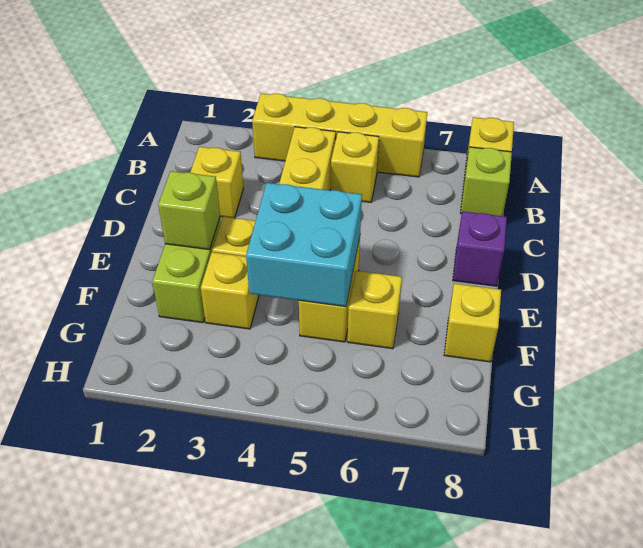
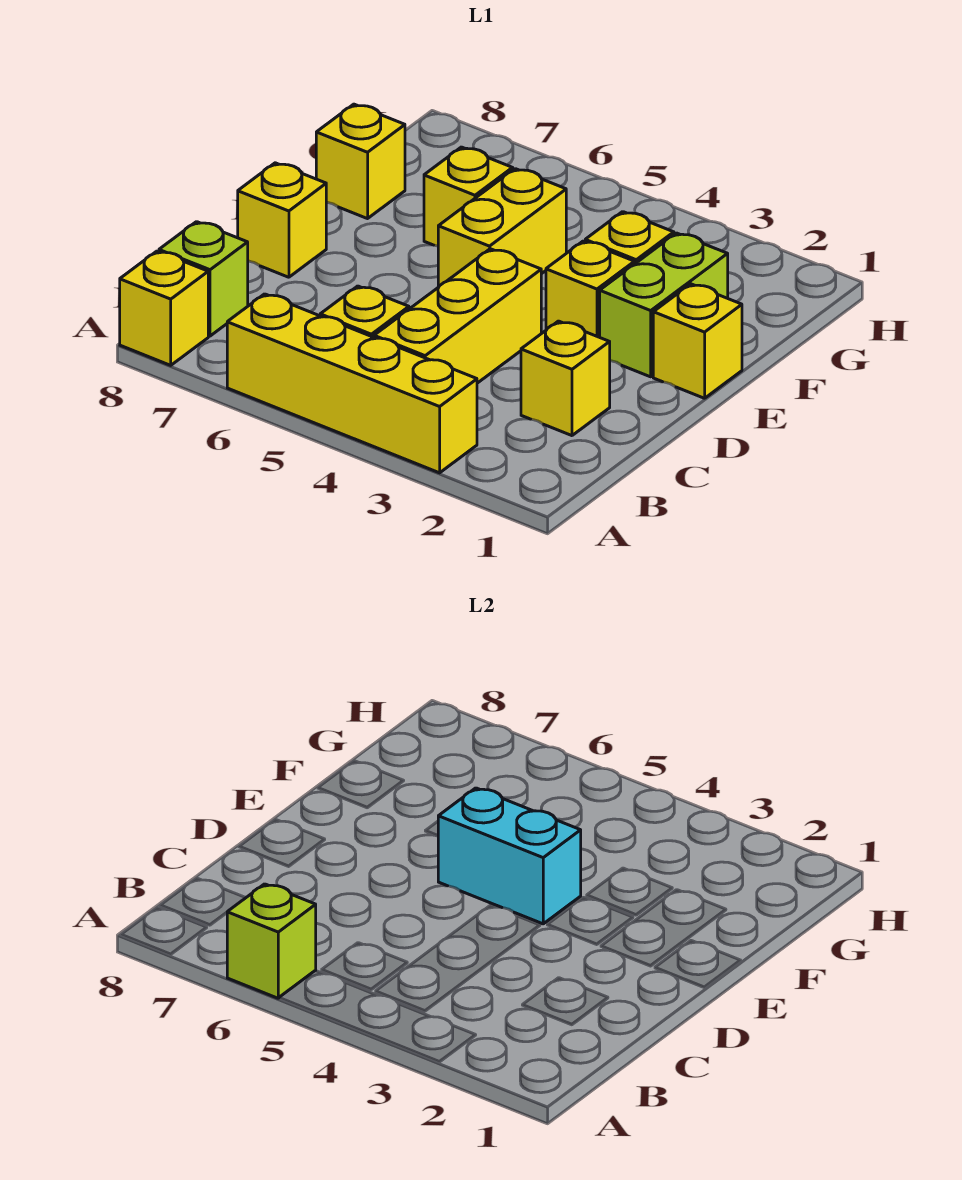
purple brick D8 level 1 -> yellow brick D8 level 1
none -> yellow brick E1 level 1
lime brick E2 level 2 -> lime brick A6 level 2
cyan brick E4:F5 level 2 -> cyan brick E4:E5 level 2

